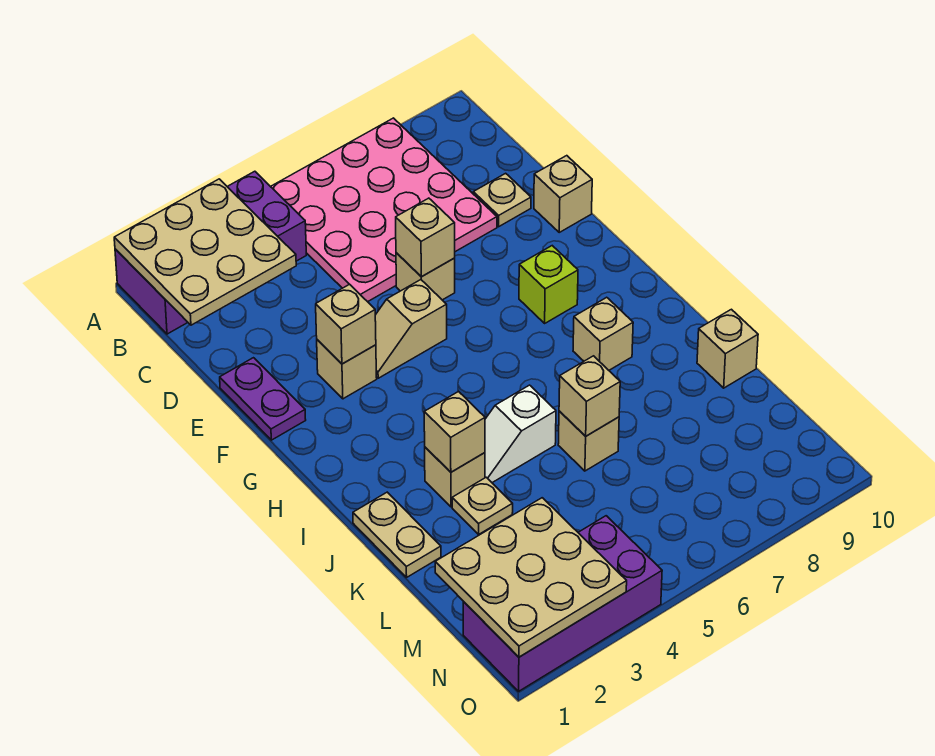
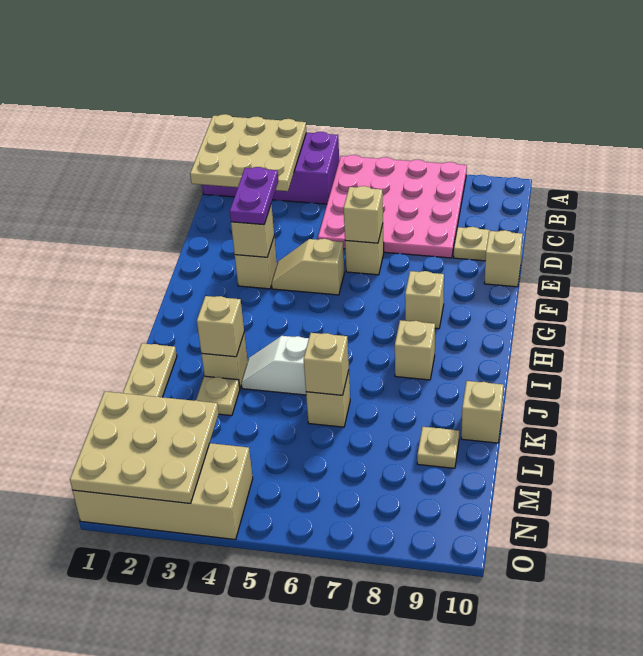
purple plate E1:F1 level 1 -> purple plate E3:F3 level 3
lime brick G8 level 1 -> tan brick G8 level 1
none -> tan plate L9 level 1
purple brick N1:O4 level 1 -> tan brick N1:O4 level 1

